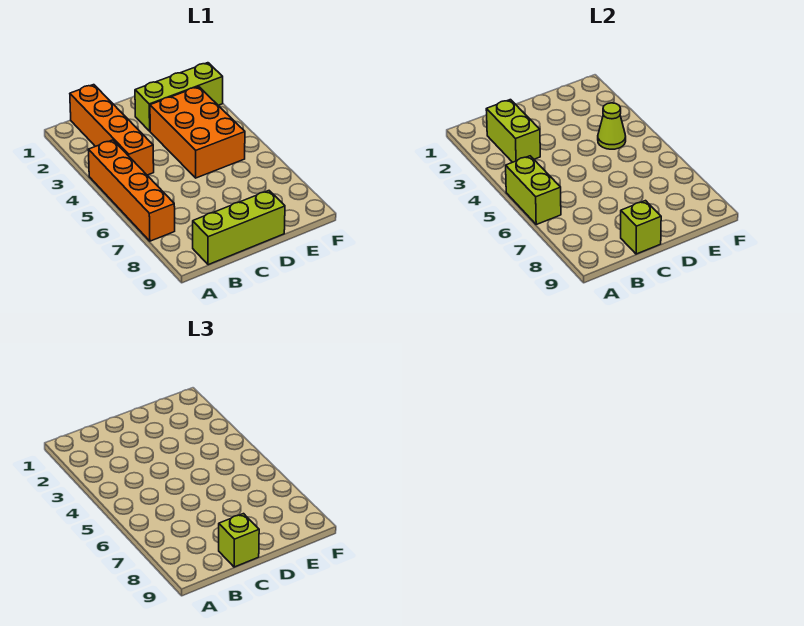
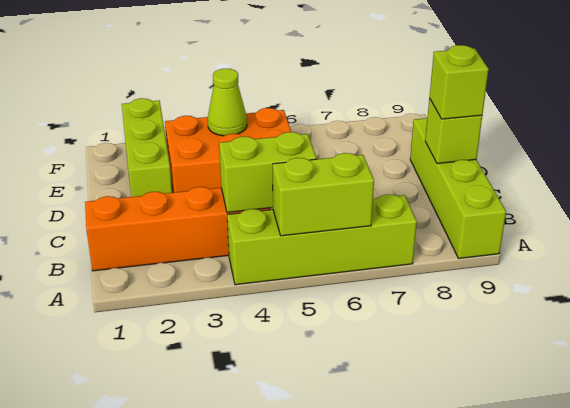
orange brick A4:A7 level 1 -> lime brick A4:A7 level 1
lime brick B2:B3 level 2 -> lime brick B4:B5 level 2
lime brick B9:D9 level 1 -> lime brick A9:D9 level 1

